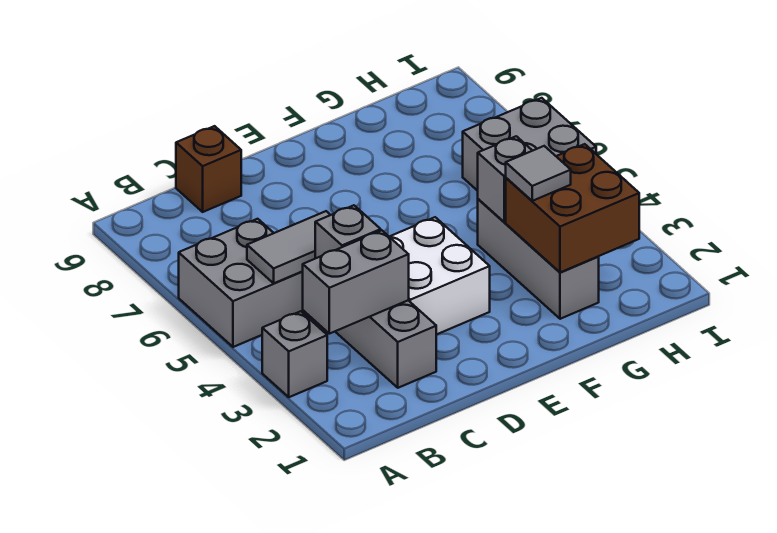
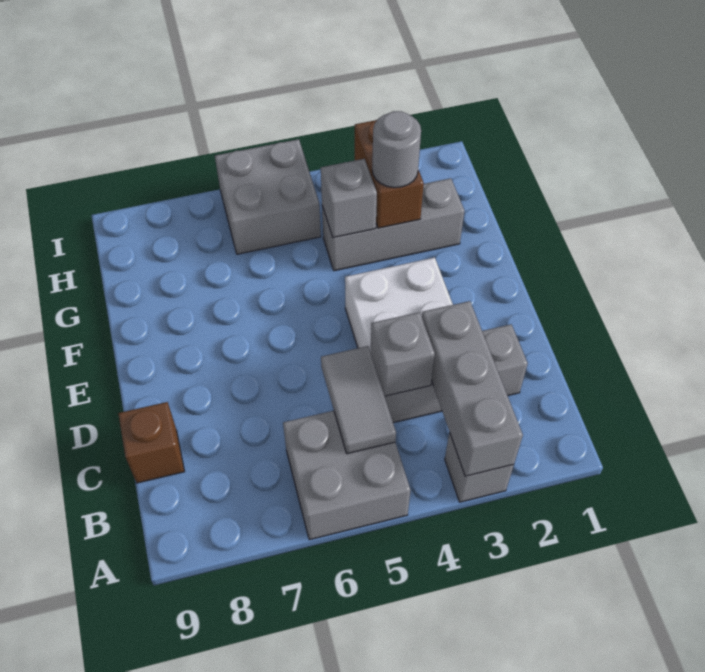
grey brick B3:C3 level 2 -> grey brick A3:C3 level 2
brown brick G2:H3 level 2 -> brown brick G3:H3 level 2
grey tile G3 level 3 -> grey round brick G3 level 3

